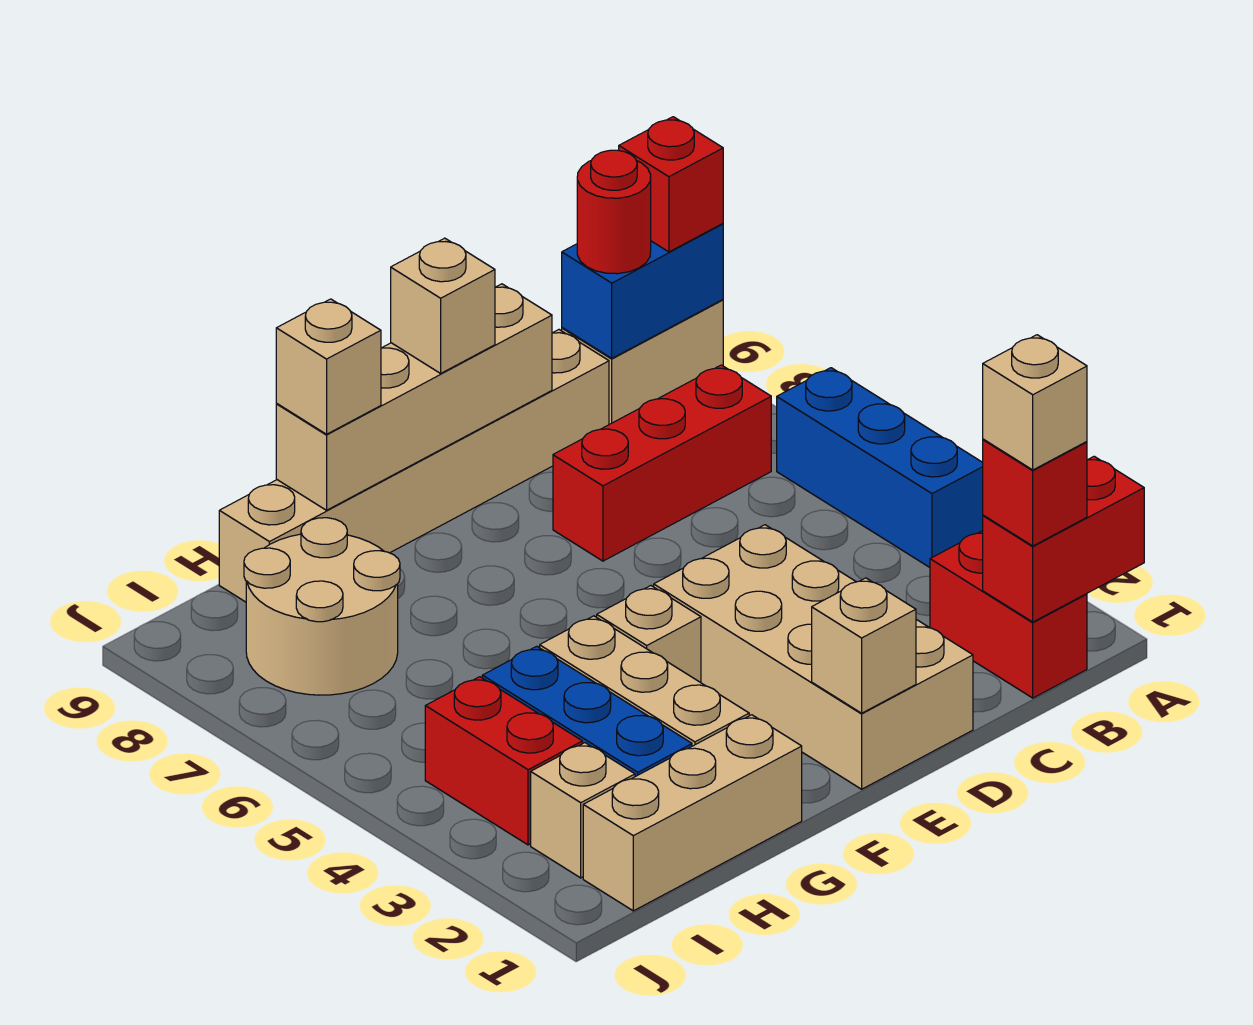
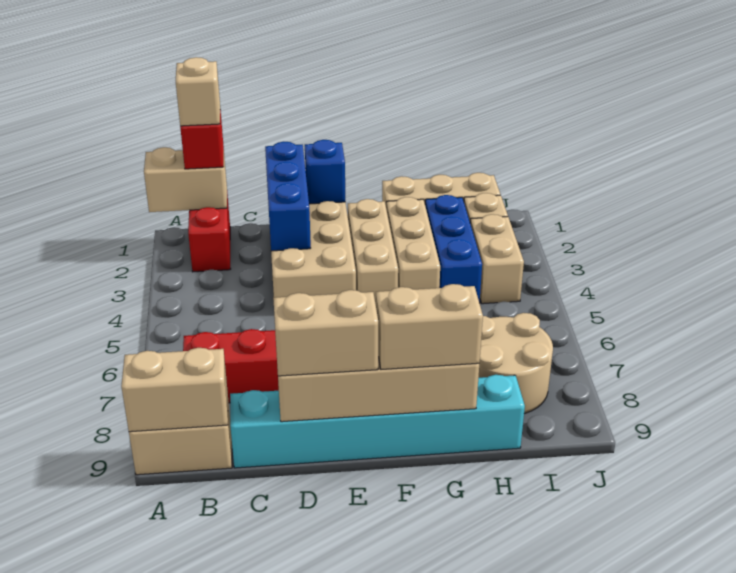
red brick A1:B1 level 2 -> tan brick A1:B1 level 2
blue brick A4:A6 level 1 -> blue brick D1:D3 level 2
blue brick A9:B9 level 2 -> tan brick A9:B9 level 2
red brick A9 level 3 -> none
red round brick B9 level 3 -> none
tan brick C9:H9 level 1 -> cyan brick C9:H9 level 1
tan brick E1 level 2 -> blue brick E1 level 2
tan brick E9 level 3 -> tan brick D9:E9 level 3
tan brick F4 level 1 -> tan brick F2:F4 level 1
tan brick G9 level 3 -> tan brick F9:G9 level 3
red brick I3:I4 level 1 -> tan brick I3:I4 level 1

